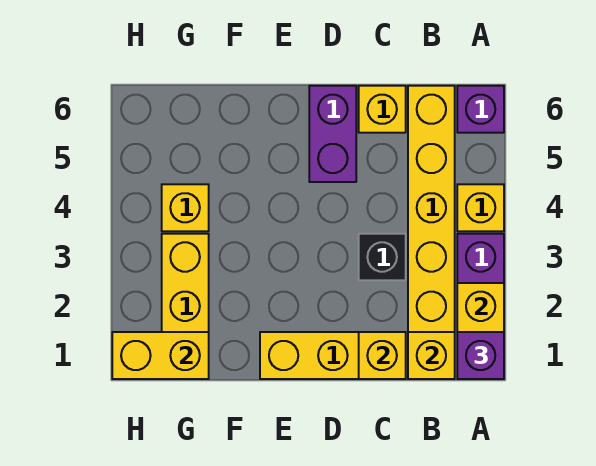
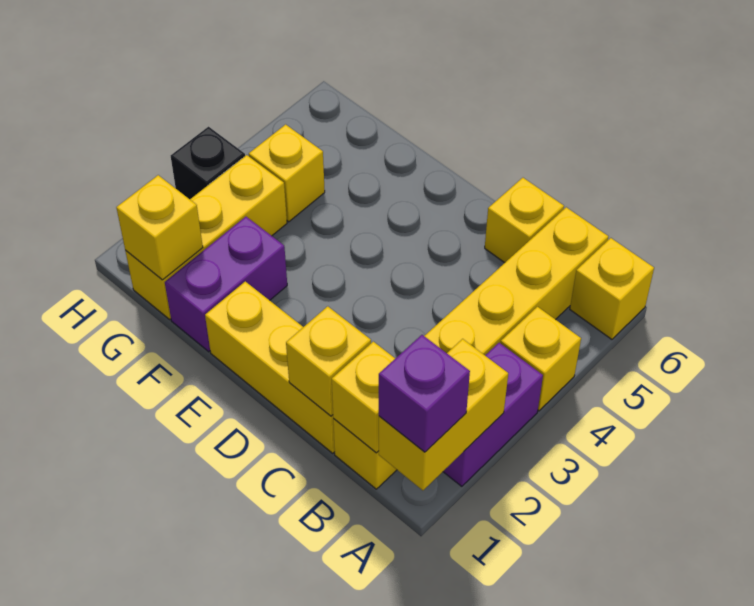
purple brick A6 level 1 -> yellow brick A6 level 1
black brick C3 level 1 -> black brick H3 level 1
purple brick D5:D6 level 1 -> purple brick F1:F2 level 1
yellow brick G1:H1 level 2 -> yellow brick G1 level 2

